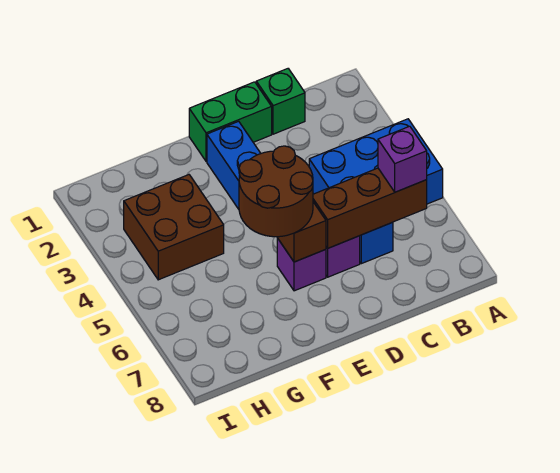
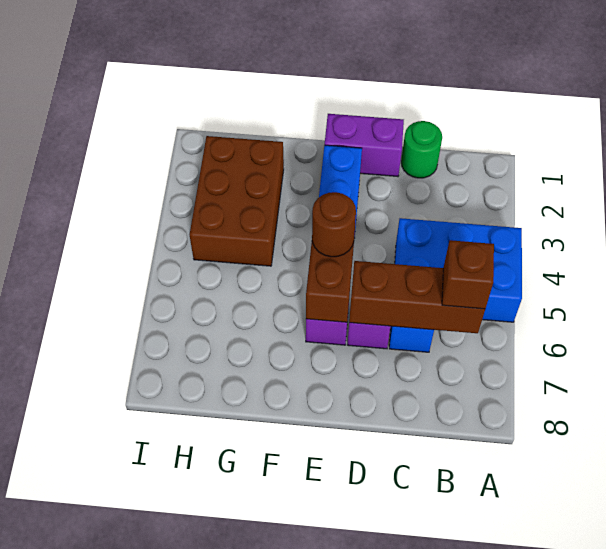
purple brick B6 level 3 -> brown brick B6 level 3
green brick C1 level 1 -> green round brick C1 level 1
green brick D1:E1 level 1 -> purple brick D1:E1 level 1
brown round brick E5:F6 level 3 -> brown round brick E5 level 3
brown brick G3:H4 level 1 -> brown brick G2:H4 level 1

